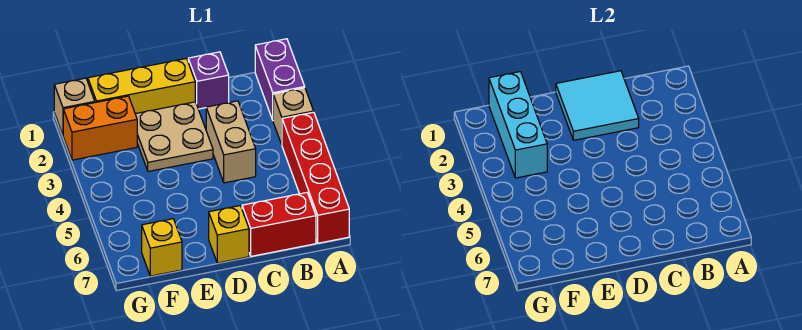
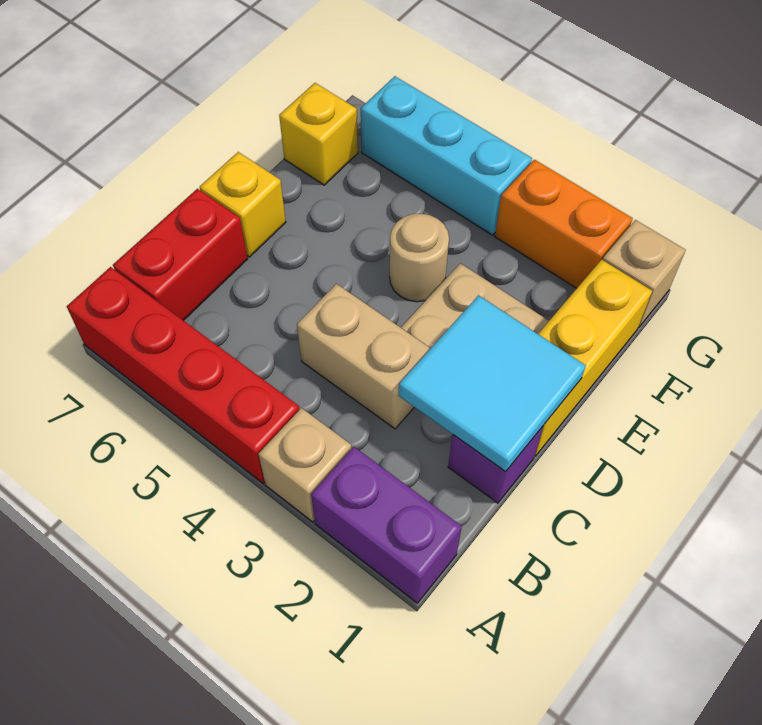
none -> tan round brick E4 level 1
cyan brick F1:F3 level 2 -> cyan brick G4:G6 level 1
orange brick F2:G2 level 1 -> orange brick G2:G3 level 1

